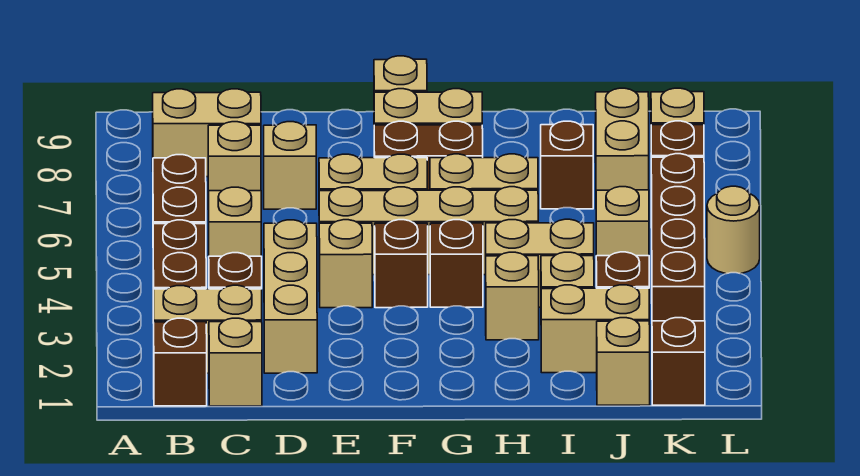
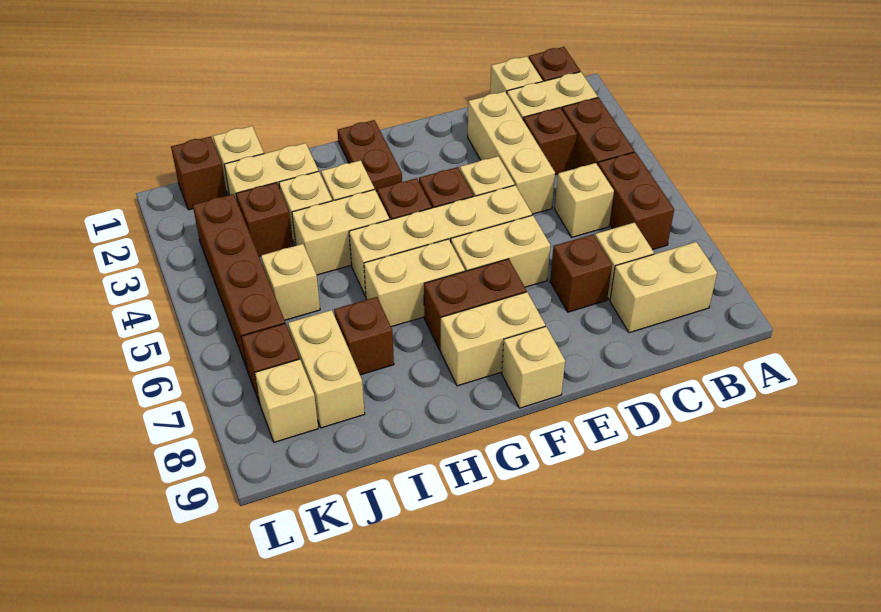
tan brick D7 level 1 -> brown brick D7 level 1
none -> brown plate G1:G2 level 1
tan round brick L5 level 1 -> none

